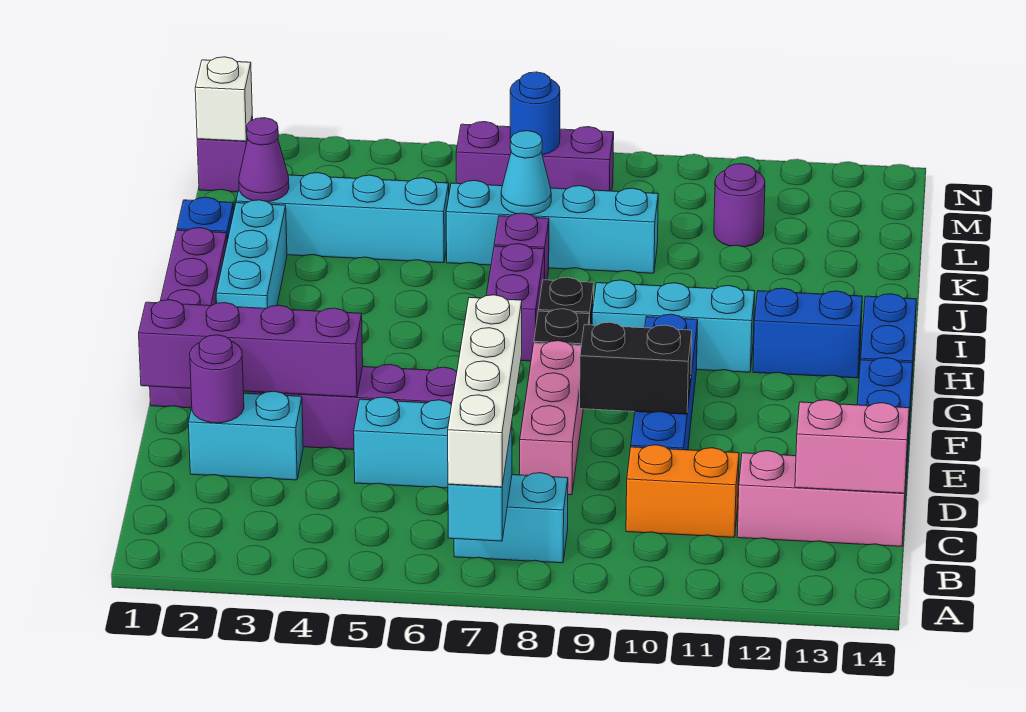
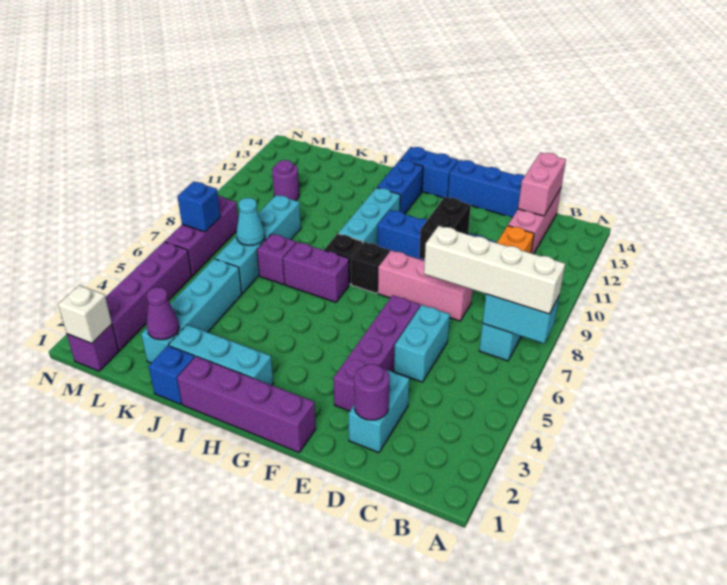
purple brick E1:E4 level 2 -> purple brick M2:M5 level 1
blue round brick M7 level 2 -> blue brick M7 level 2

